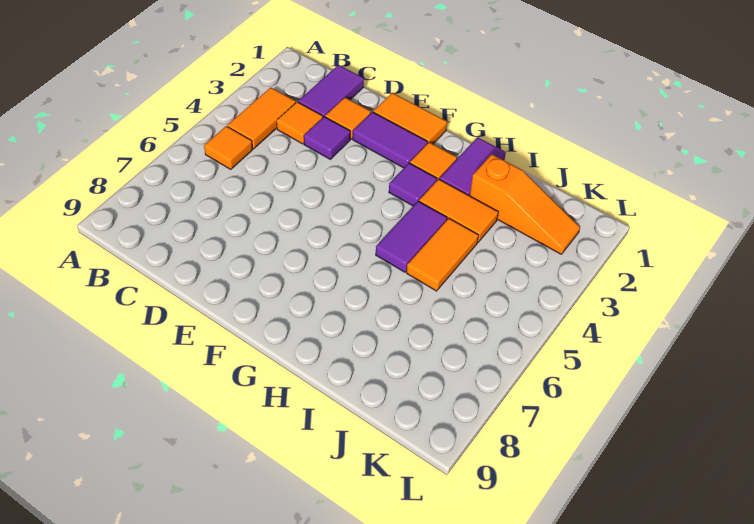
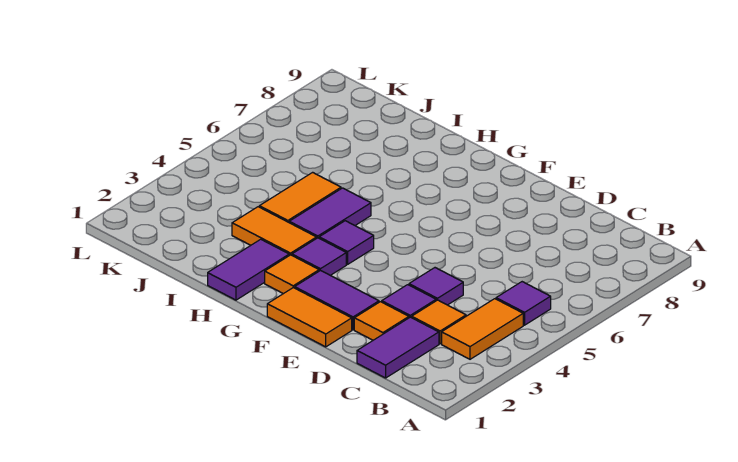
orange tile B5 level 1 -> purple tile B5 level 1
none -> purple tile D4 level 1
none -> purple tile G4 level 1
orange slope I2:K2 level 1 top I -> none

